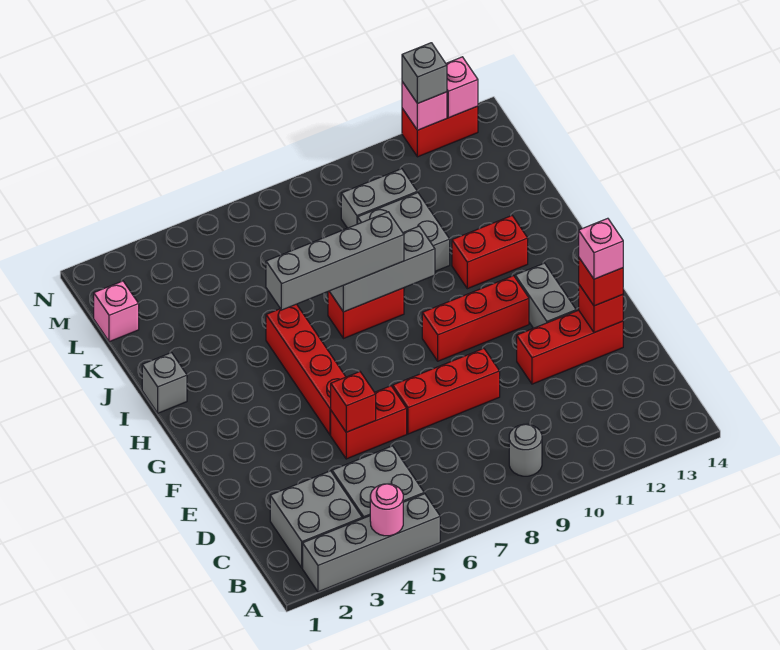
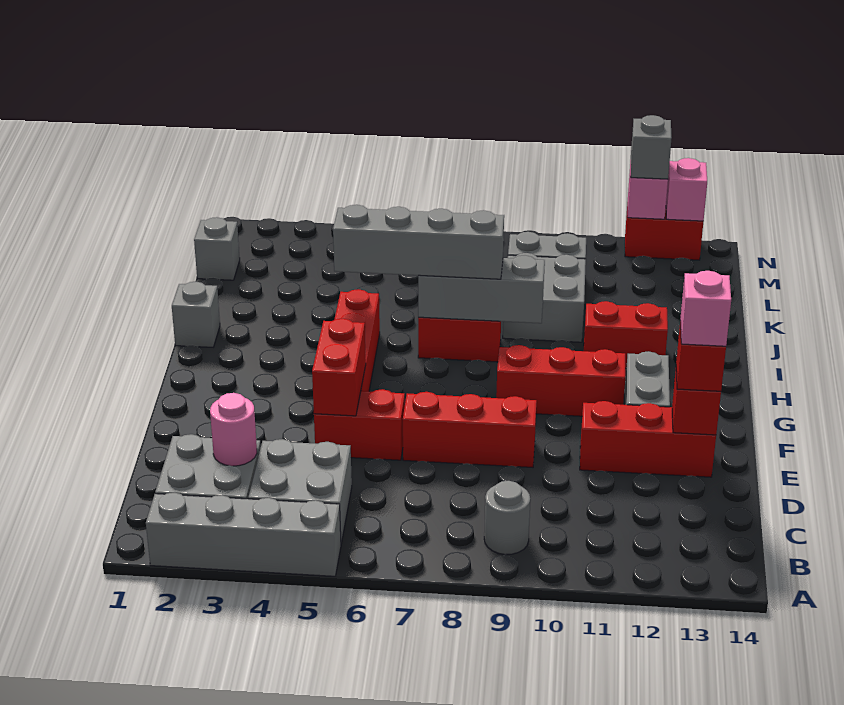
pink round brick A4 level 2 -> pink round brick C3 level 2
red brick E5 level 2 -> red brick E5:F5 level 2
pink brick L1 level 1 -> grey brick L1 level 1

